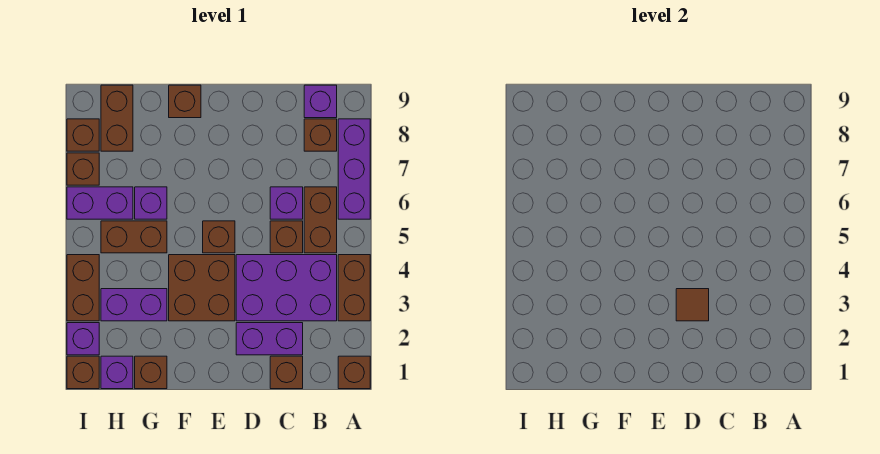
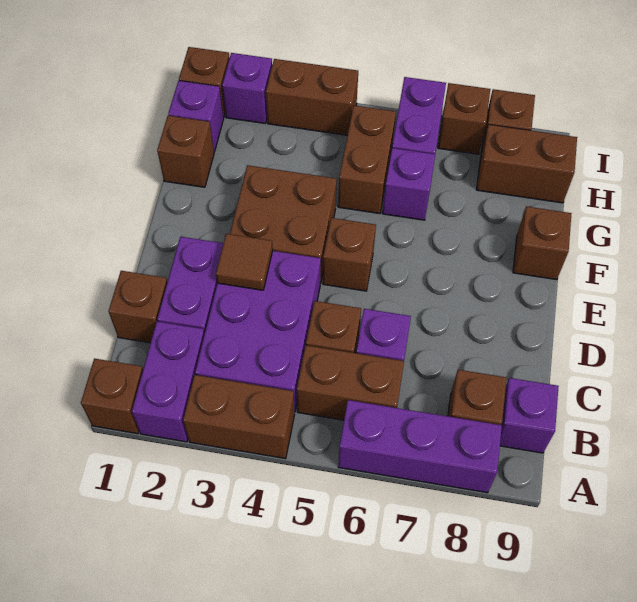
purple brick G3:H3 level 1 -> purple brick A2:B2 level 1

